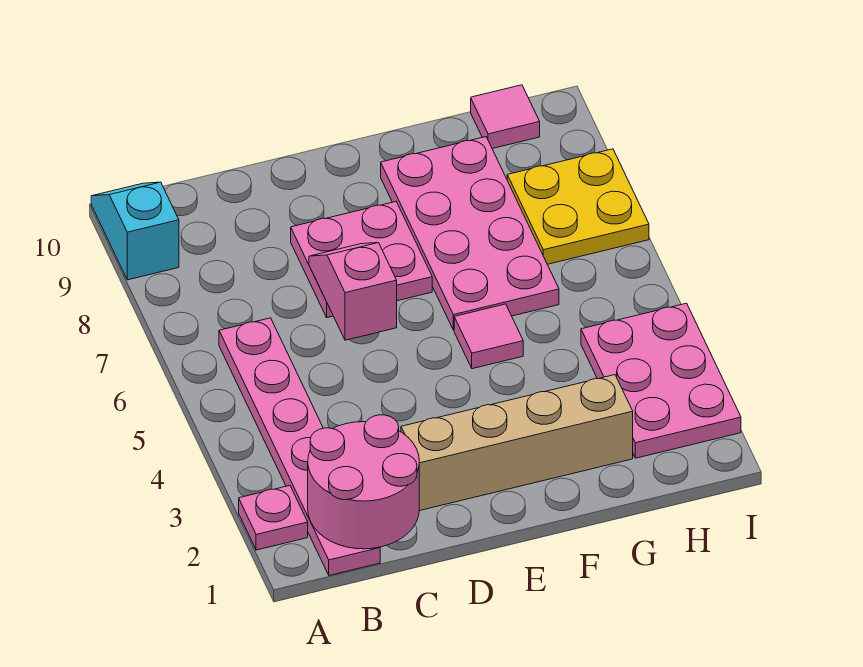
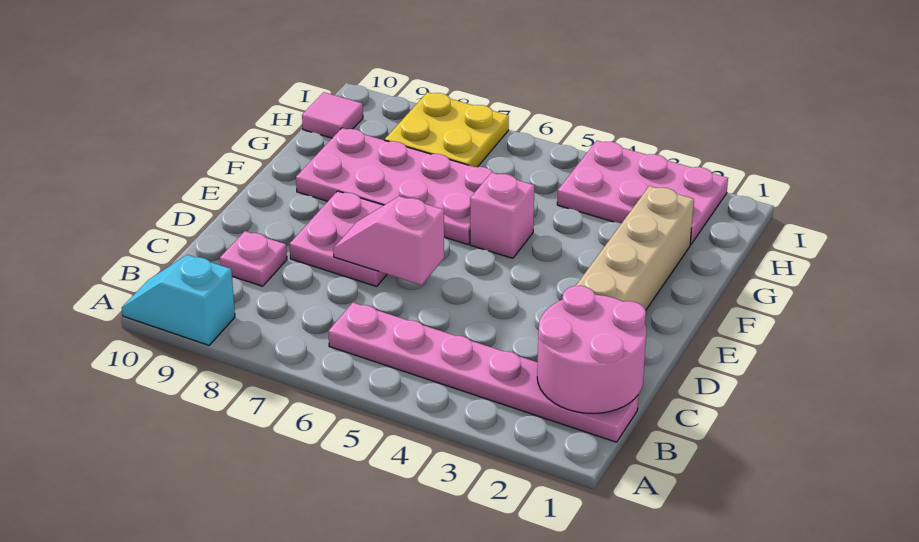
pink plate A2 level 1 -> pink plate C9 level 1
pink tile F5 level 1 -> pink brick F5 level 1

